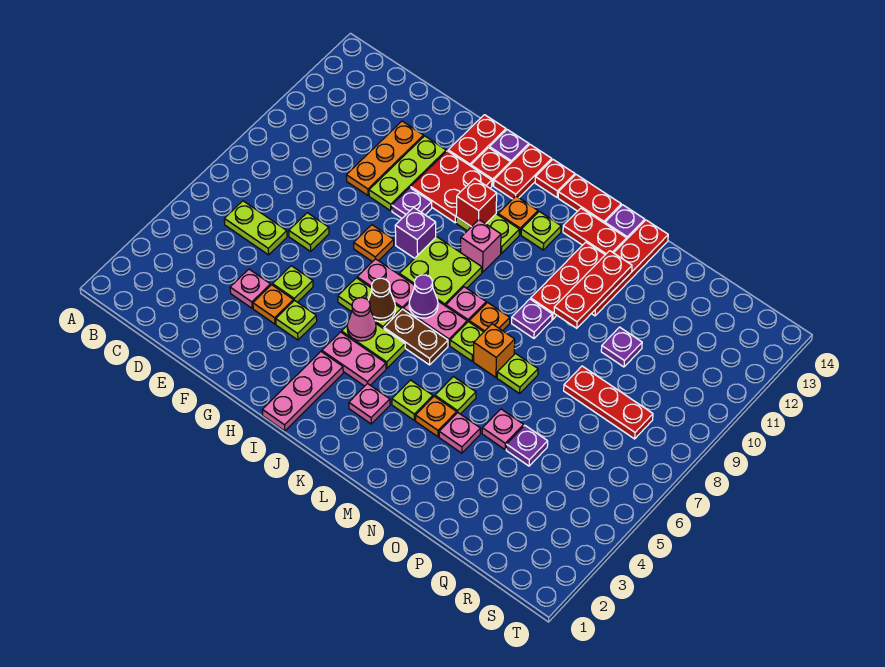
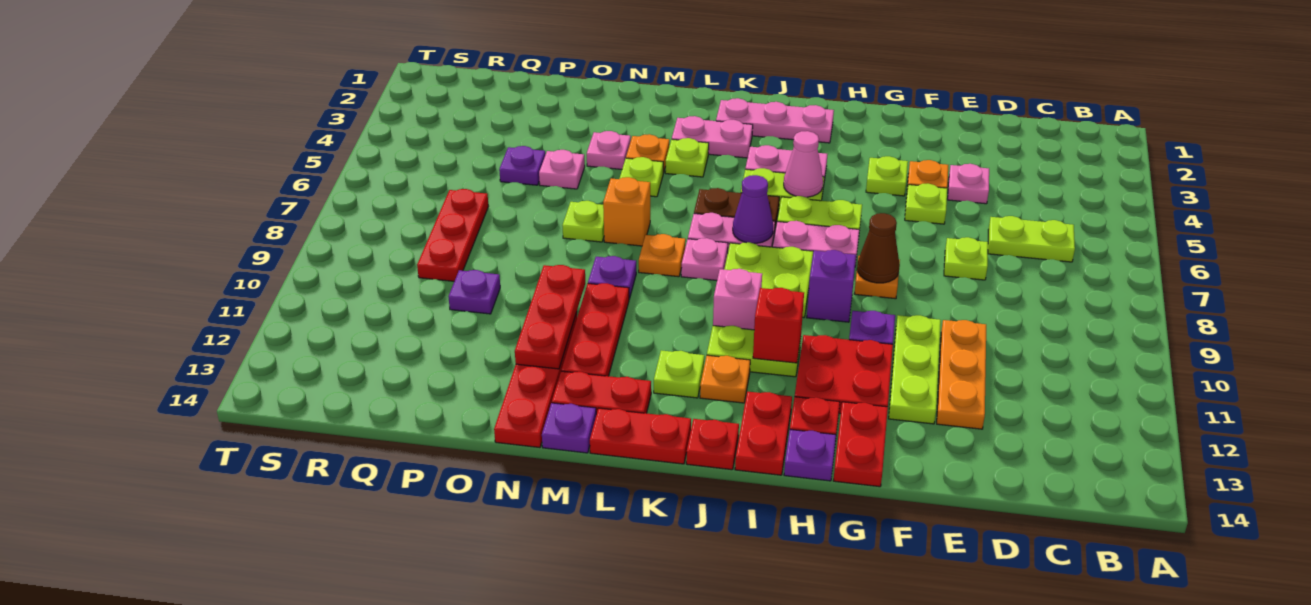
pink plate I1:I3 level 1 -> pink plate I2:K2 level 1
brown cone I6 level 2 -> brown cone G8 level 2
pink plate K3 level 1 -> pink plate K3:L3 level 1
lime plate L7 level 1 -> none
red plate P8:R8 level 1 -> red plate Q7:Q9 level 1

